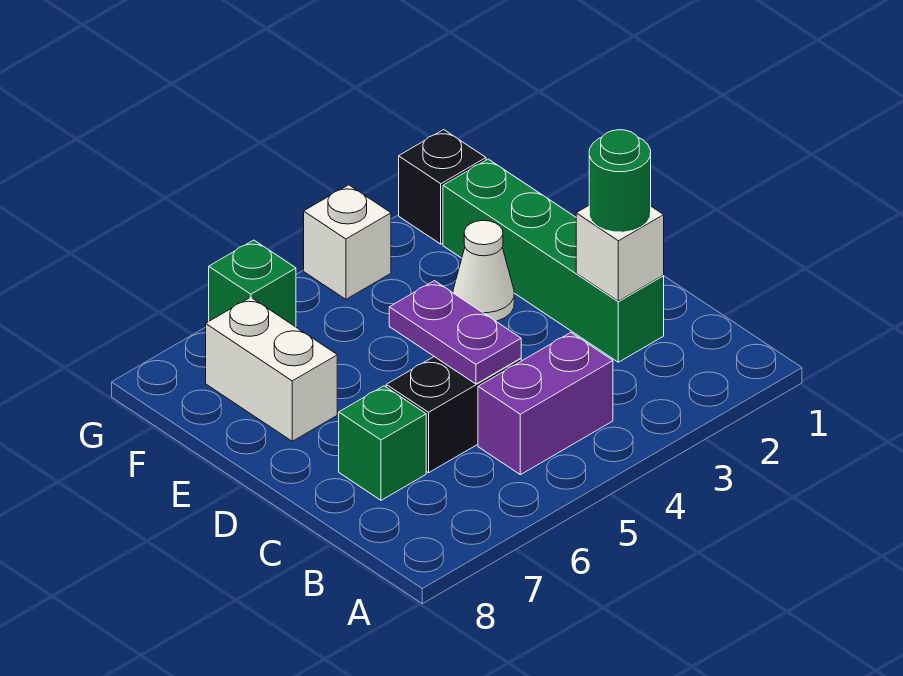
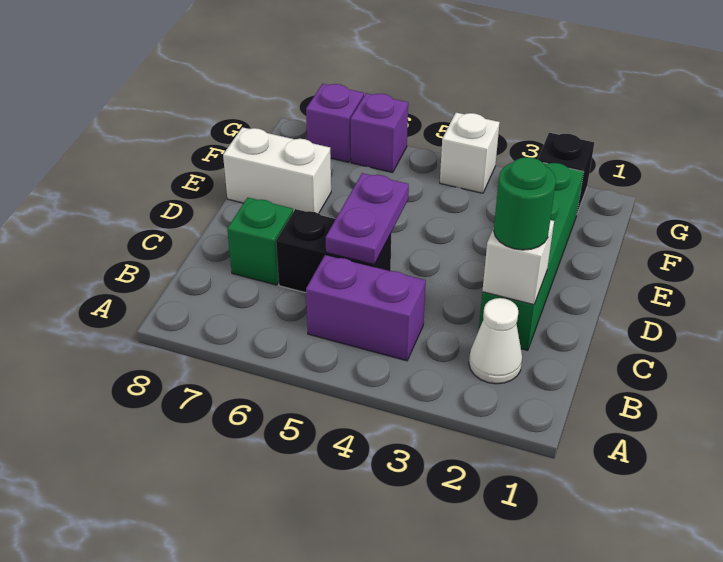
white cone E3 level 1 -> white cone B2 level 1
white brick E7:F7 level 1 -> white brick E7:E8 level 1
green brick G6 level 1 -> purple brick G6 level 1
none -> purple brick G7 level 1

